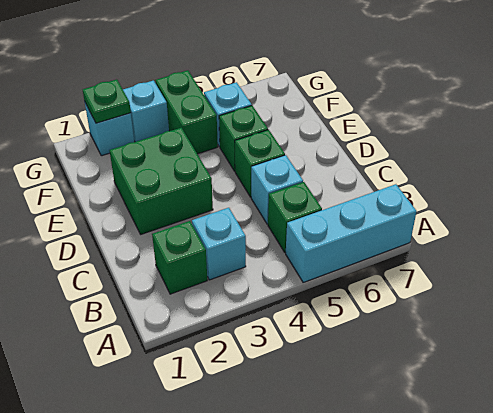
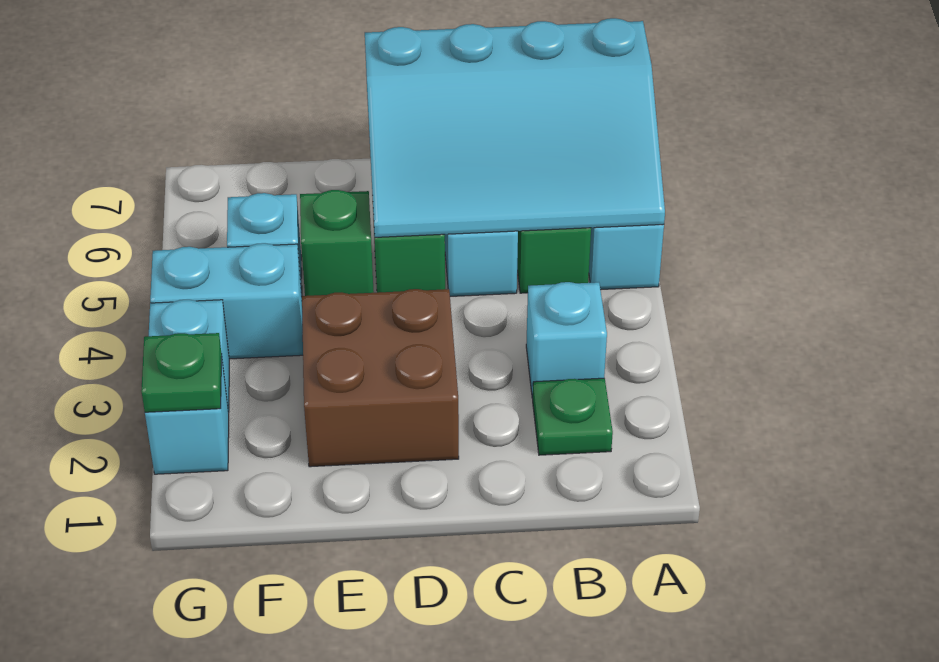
none -> cyan slope A5:D7 level 2 top 7
green brick B2 level 1 -> green plate B2 level 1
green brick D2:E3 level 1 -> brown brick D2:E3 level 1
green brick F4:G4 level 1 -> cyan brick F4:G4 level 1

